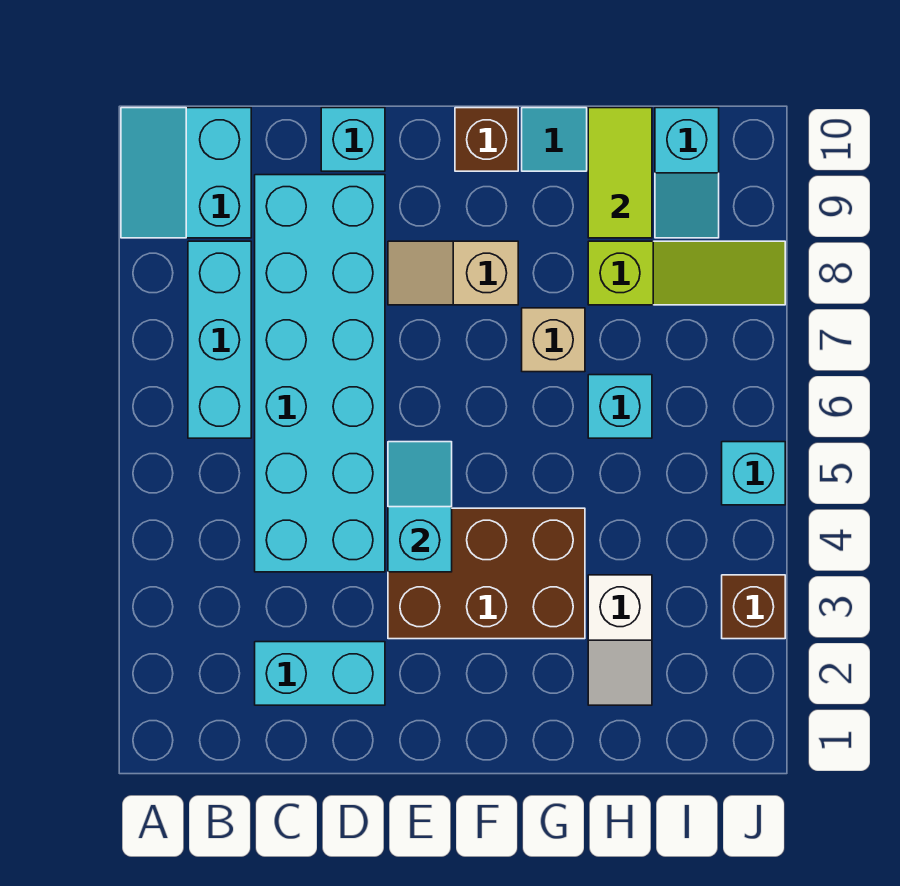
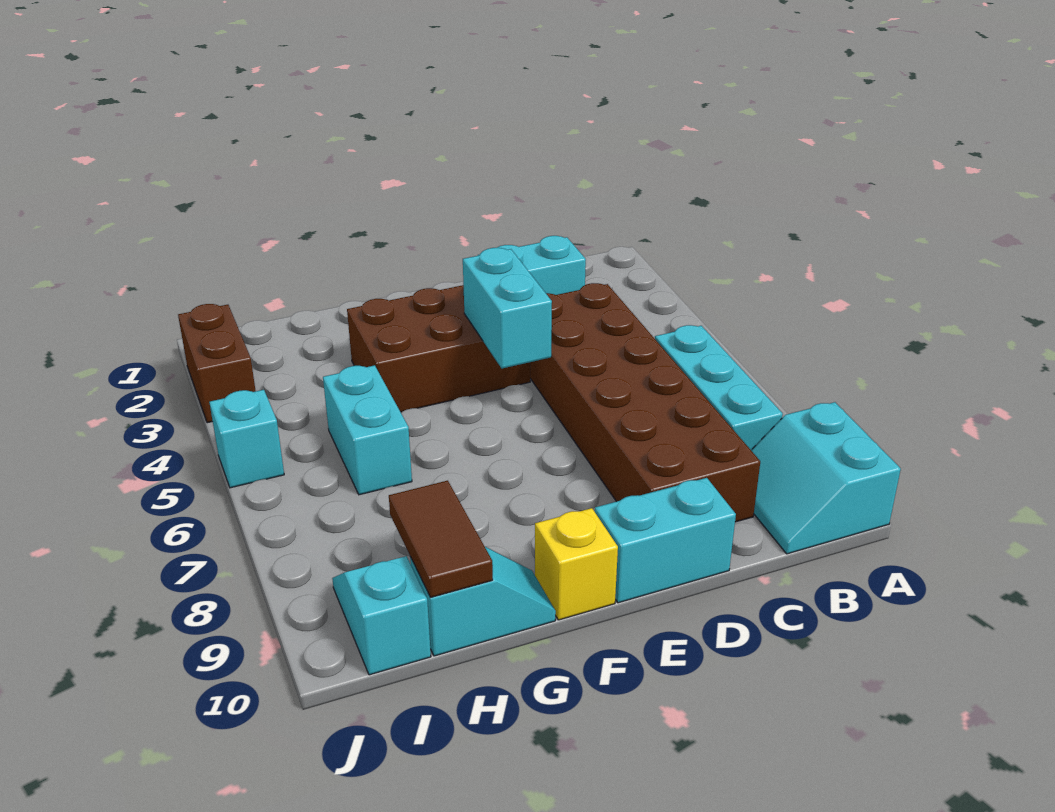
cyan slope A9:B10 level 1 top B -> cyan slope A9:B10 level 1 top A
cyan brick C4:D9 level 1 -> brown brick C4:D9 level 1
cyan brick D10 level 1 -> cyan brick D10:E10 level 1
cyan slope E4:E5 level 2 top 4 -> cyan brick E4:E5 level 2
tan slope E8:F8 level 1 top F -> none
brown brick F10 level 1 -> yellow brick F10 level 1
tan brick G7 level 1 -> none
white slope H2:H3 level 1 top 3 -> none
cyan brick H6 level 1 -> cyan brick H5:H6 level 1
lime slope H8:J8 level 1 top H -> none
lime tile H9:H10 level 2 -> brown tile H9:H10 level 2
brown brick J3 level 1 -> brown brick J2:J3 level 1

